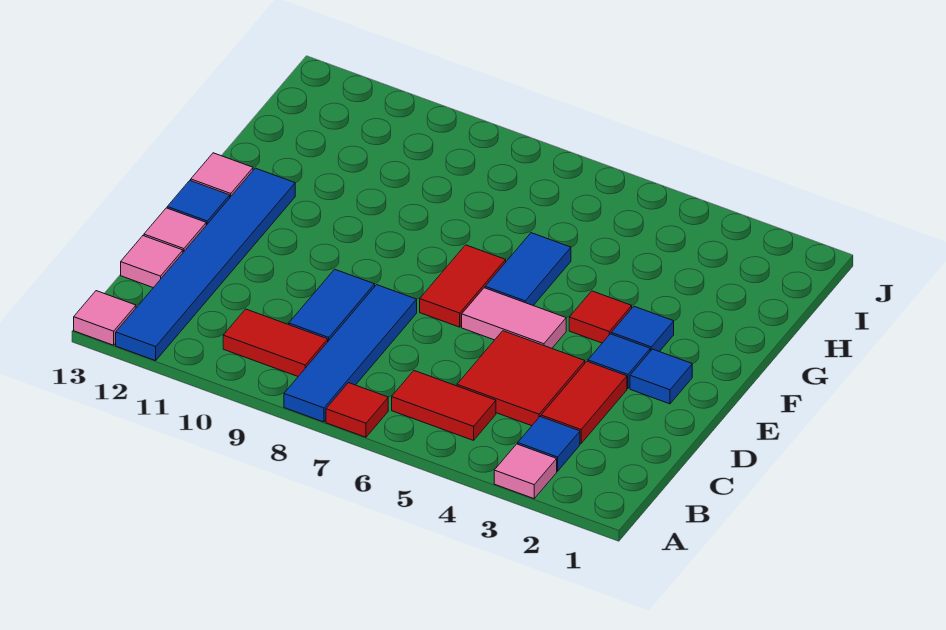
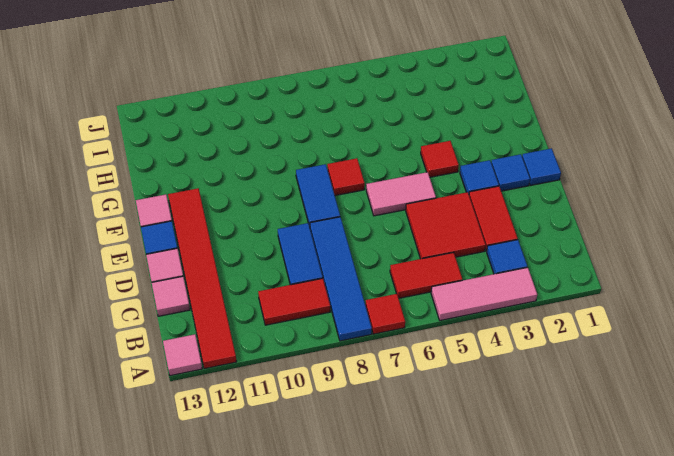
pink tile A3 level 1 -> pink tile A3:A5 level 1
blue tile A12:F12 level 1 -> red tile A12:F12 level 1
red tile E7:F7 level 1 -> red tile F7 level 1
blue tile F3 level 1 -> blue tile E1 level 1
blue tile F6:G6 level 1 -> blue tile E8:F8 level 1

